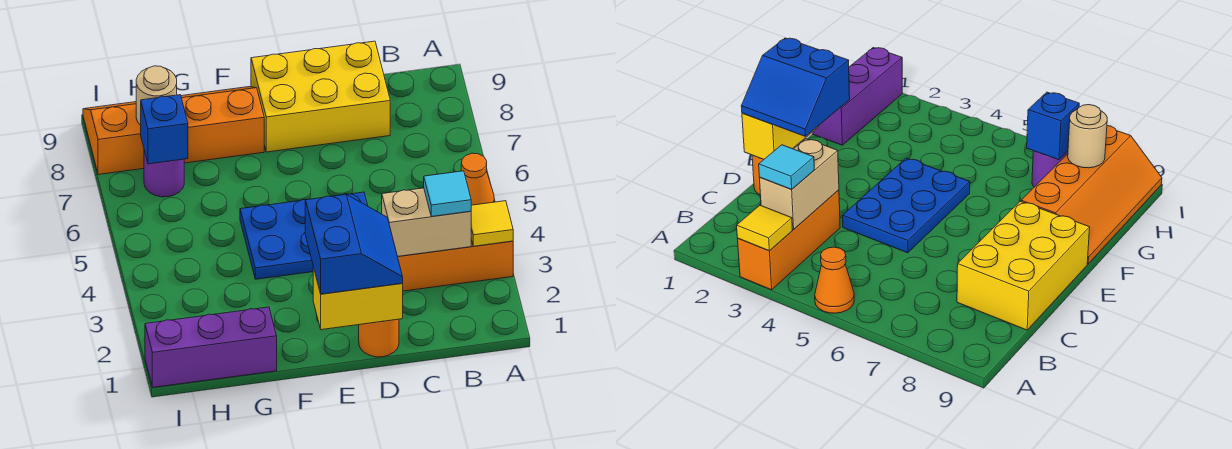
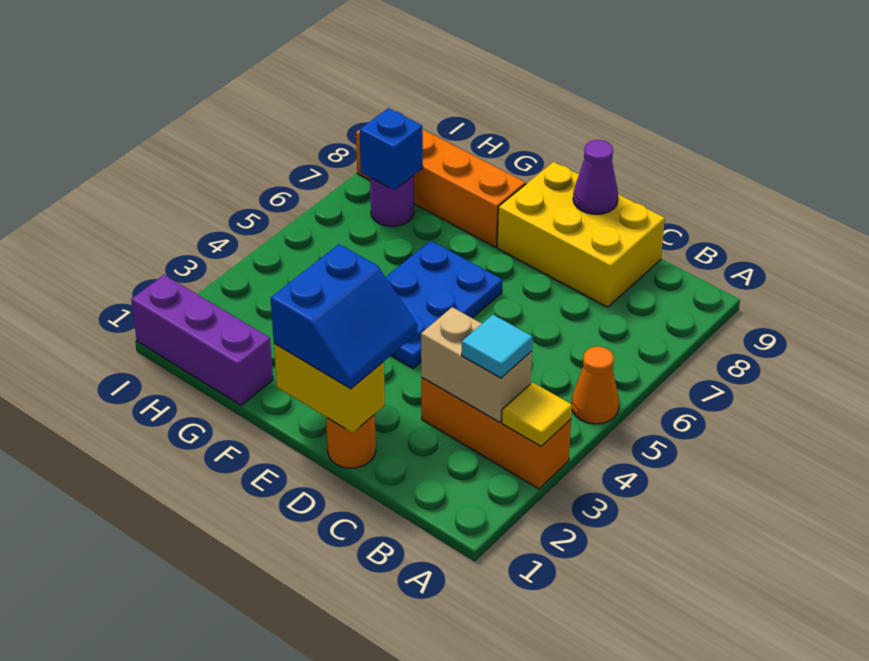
blue plate D4:F5 level 1 -> blue plate E4:F6 level 1
none -> purple cone D9 level 2
tan round brick H8 level 2 -> none

